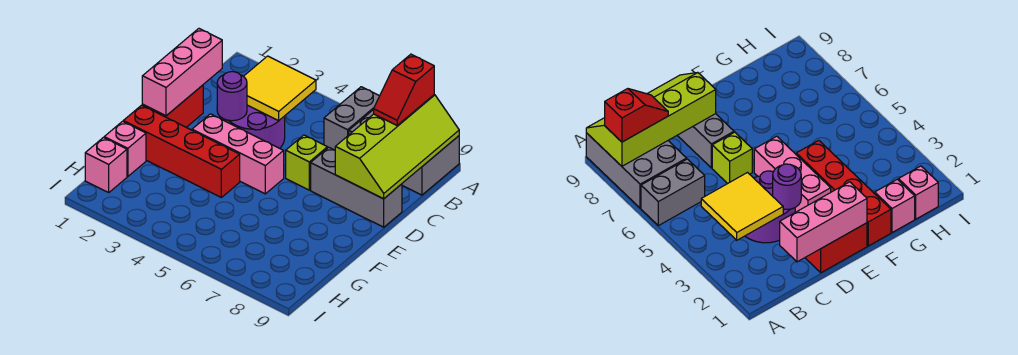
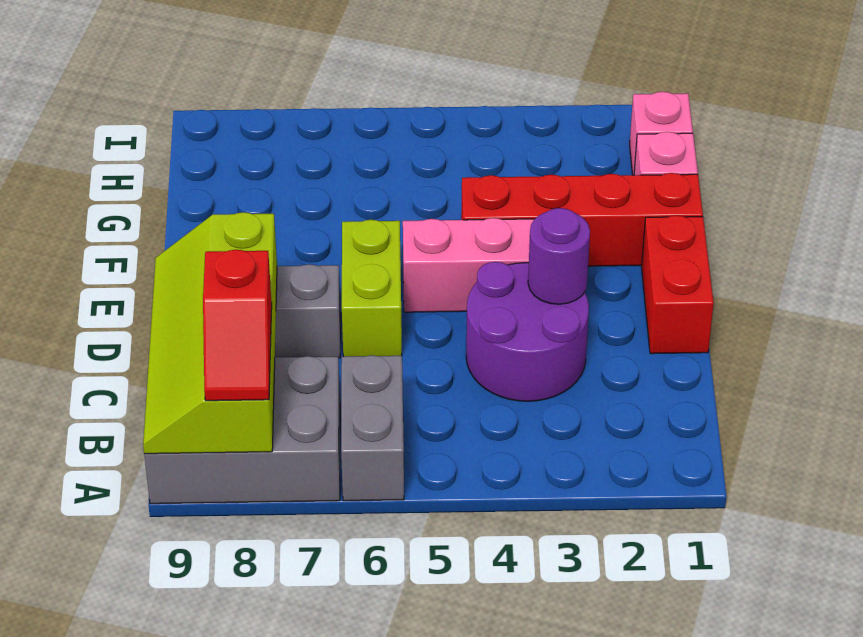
red slope A8:B8 level 3 top A -> red slope A8:B8 level 3 top B
yellow tile B3:C4 level 2 -> none
pink brick C1:E1 level 2 -> none
lime brick D6 level 1 -> lime brick D6:E6 level 1

